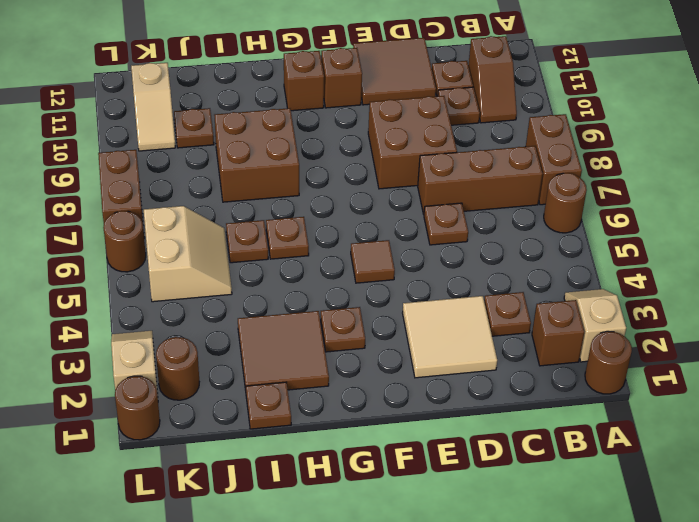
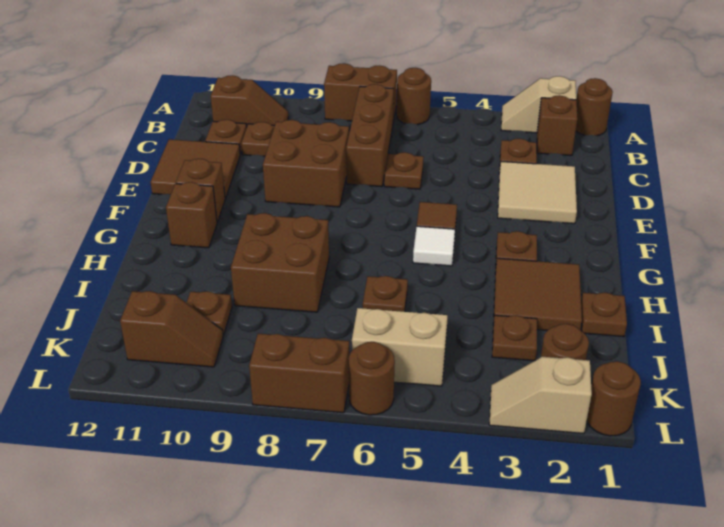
none -> white tile G5 level 1
brown plate H6 level 1 -> brown plate J3 level 1
tan slope K10:K11 level 1 top 11 -> brown slope K10:K11 level 1 top 11

